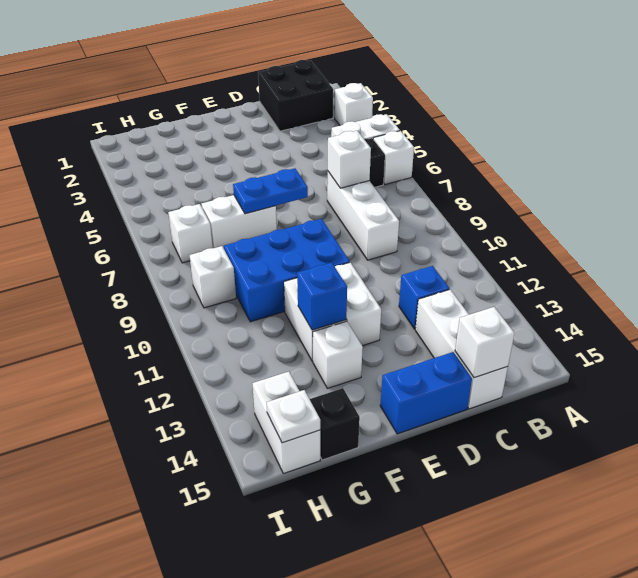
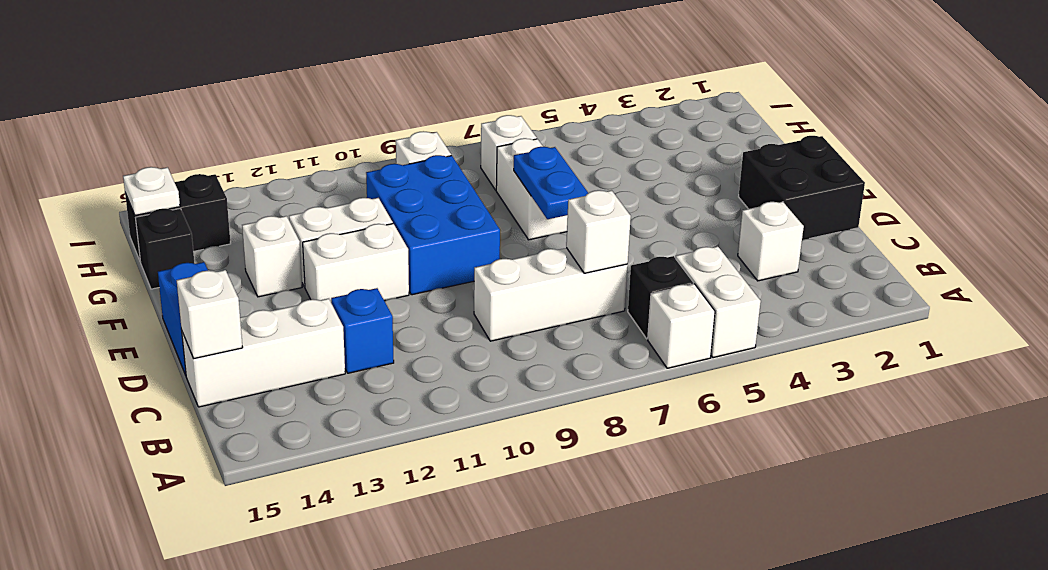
white brick A3 level 1 -> white brick C3 level 1
black brick B1:C2 level 1 -> black brick D1:E2 level 1
blue brick F12 level 2 -> none
white brick H14:H15 level 1 -> black brick H14:H15 level 1

